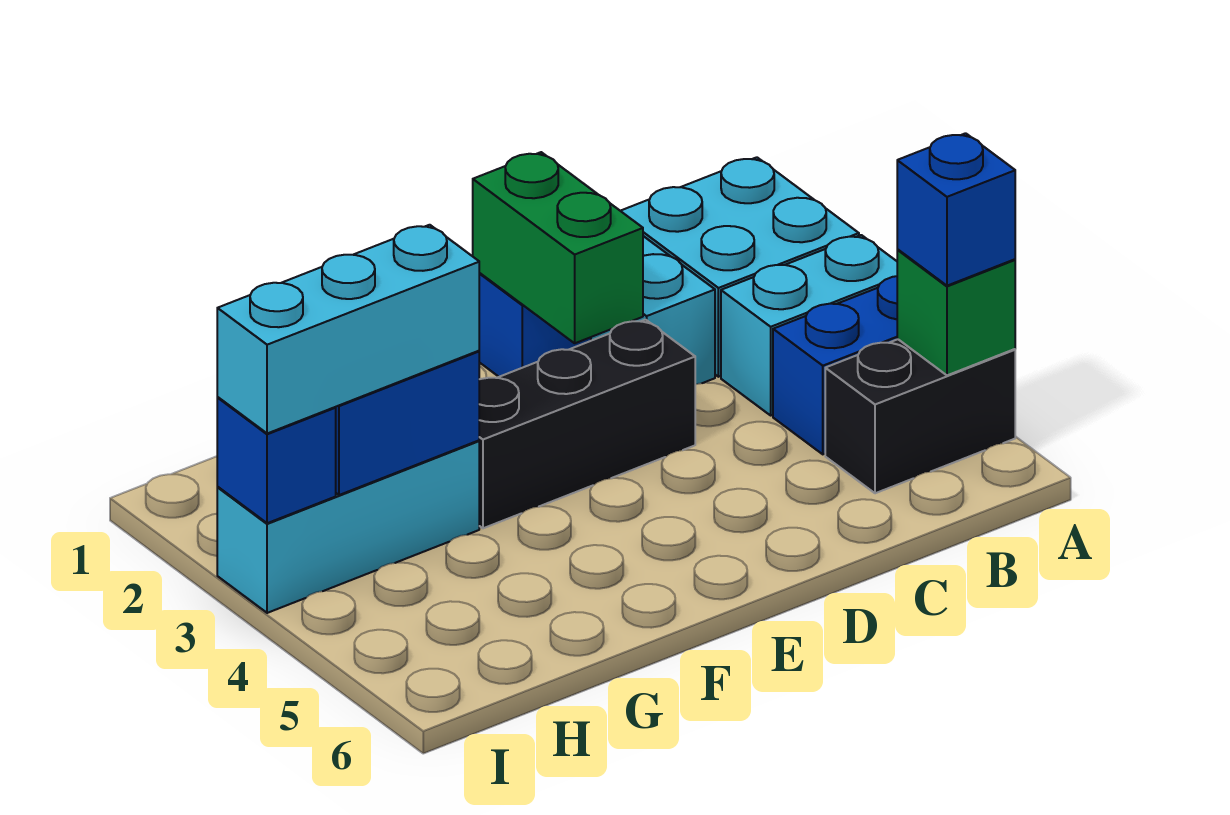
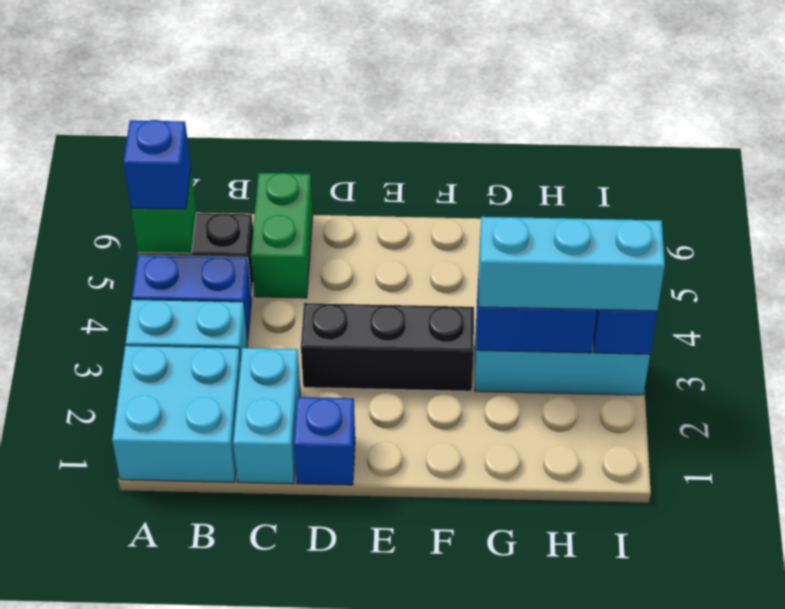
green brick D1:D2 level 2 -> green brick C5:C6 level 1

